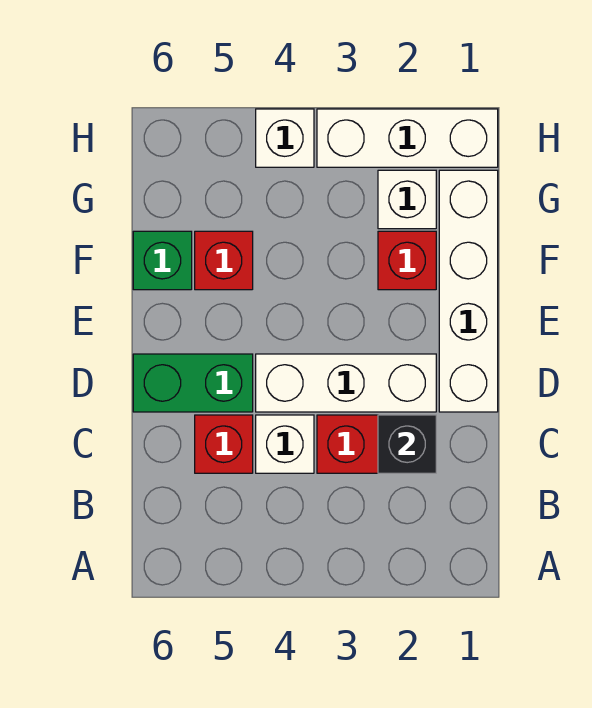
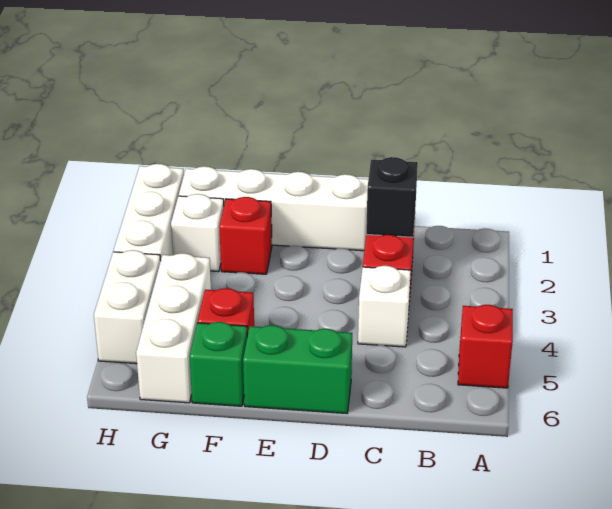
red brick C5 level 1 -> red brick A5 level 1
white brick D2:D4 level 1 -> white brick G4:G6 level 1
green brick D5:D6 level 1 -> green brick D6:E6 level 1
white brick H4 level 1 -> white brick H4:H5 level 1

